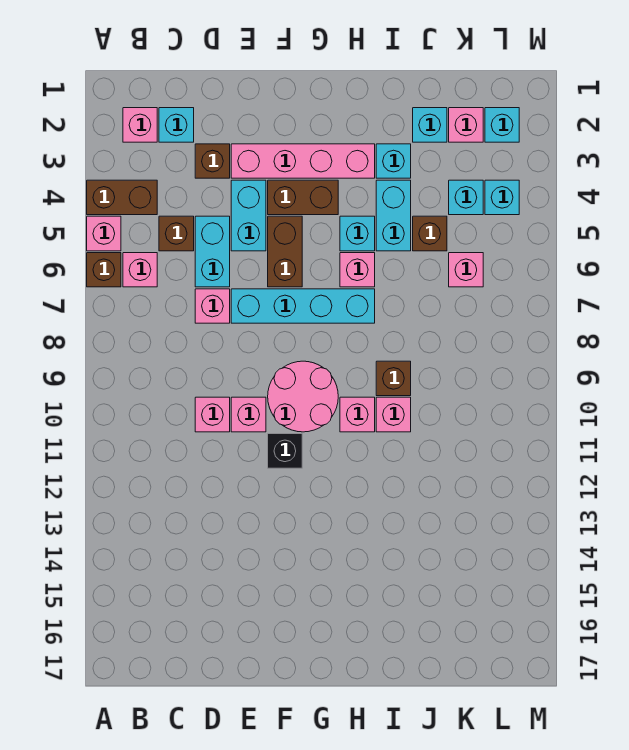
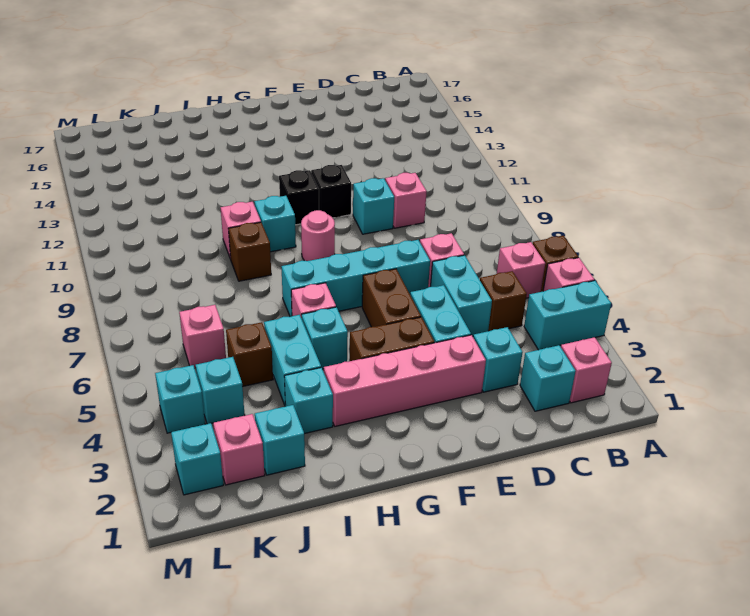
brown brick A4:B4 level 1 -> cyan brick A4:B4 level 1
brown brick D3 level 1 -> cyan brick D3 level 1
pink brick E10 level 1 -> cyan brick E10 level 1
pink round brick F9:G10 level 1 -> pink round brick G9 level 1
none -> black brick G11 level 1
pink brick H10 level 1 -> cyan brick H10 level 1

